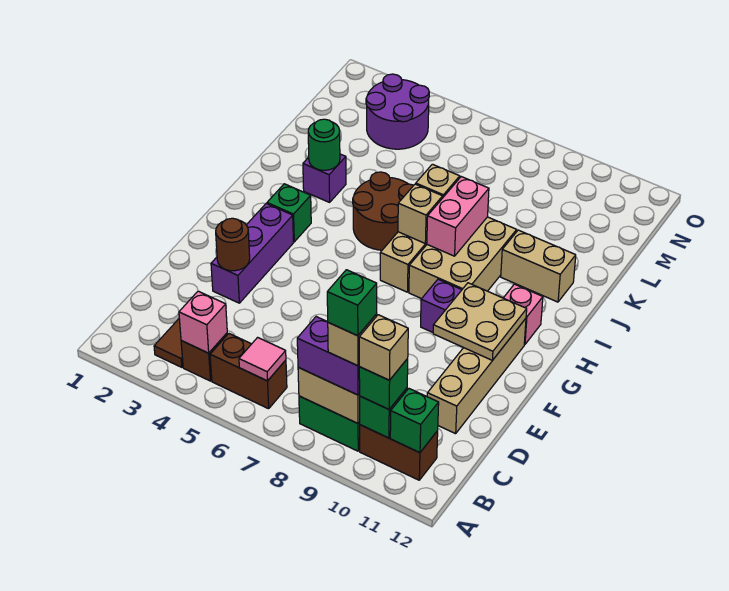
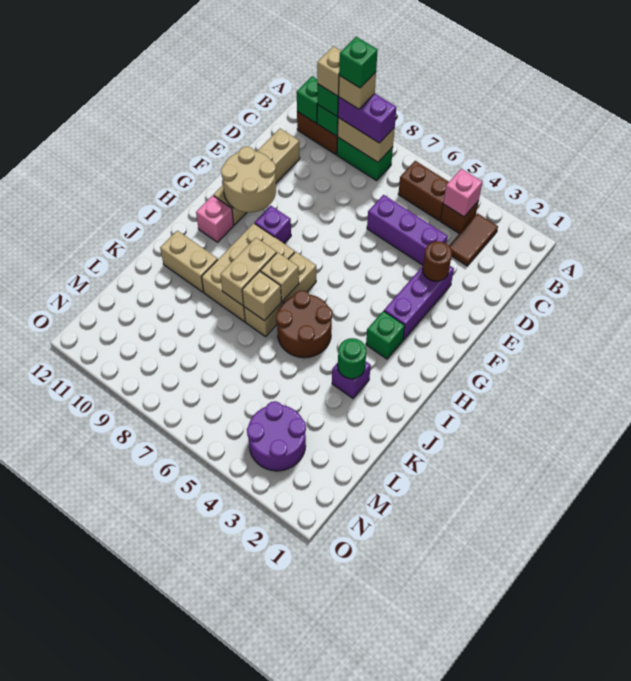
pink tile B6 level 2 -> none
none -> purple brick D4:D6 level 1
tan plate F10:G11 level 2 -> tan round brick F10:G11 level 2
pink brick I8:J8 level 2 -> tan brick I8:J8 level 2

